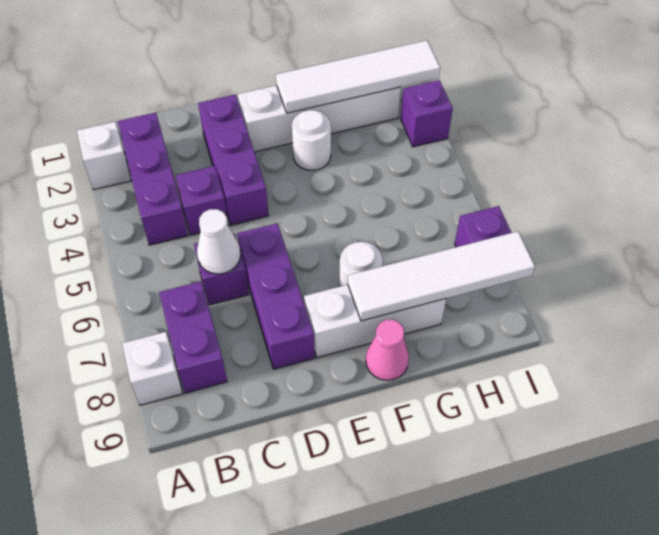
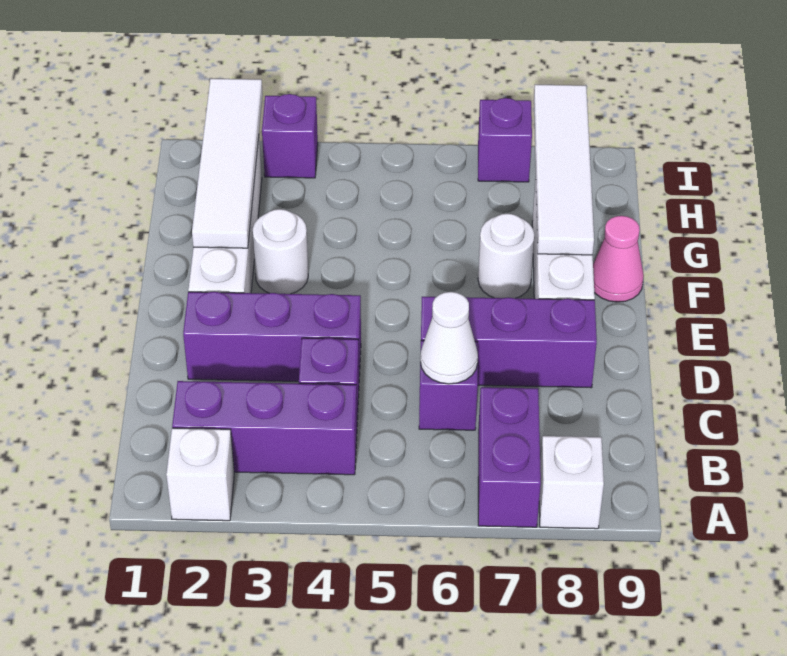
purple brick B7:B8 level 1 -> purple brick A7:B7 level 1

